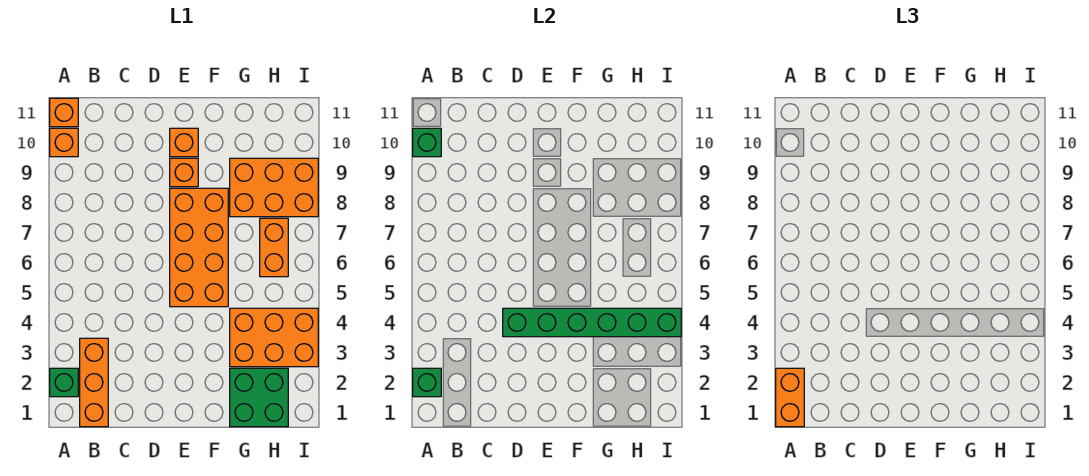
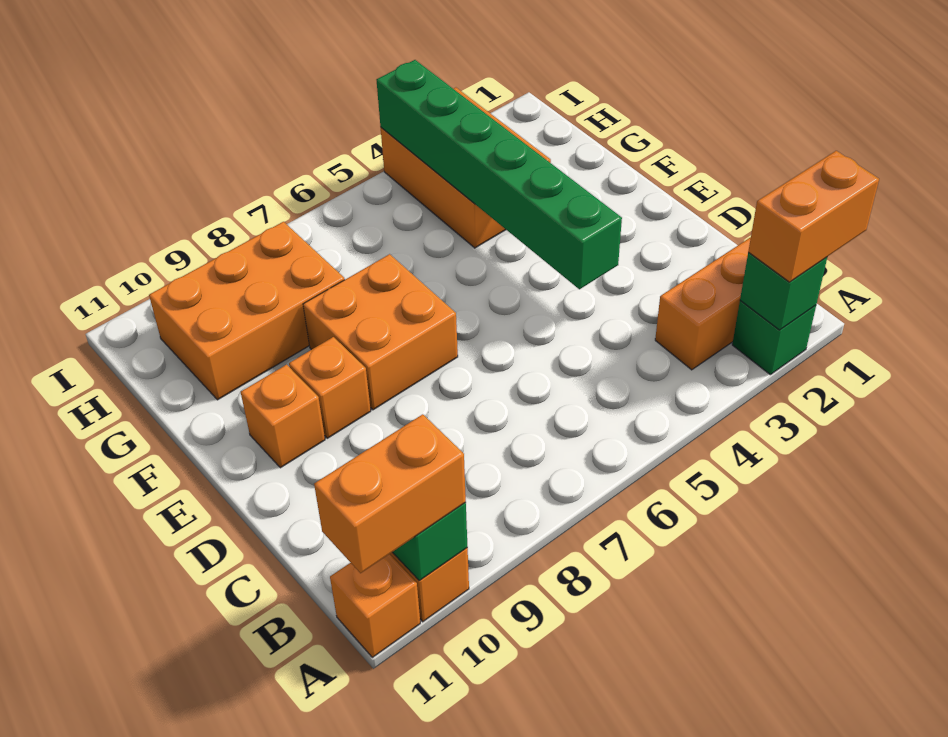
orange brick E5:F8 level 1 -> orange brick E7:F8 level 1
green brick G1:H2 level 1 -> none
orange brick G8:I9 level 1 -> orange brick G8:H10 level 1
orange brick H6:H7 level 1 -> orange brick A10:A11 level 3

